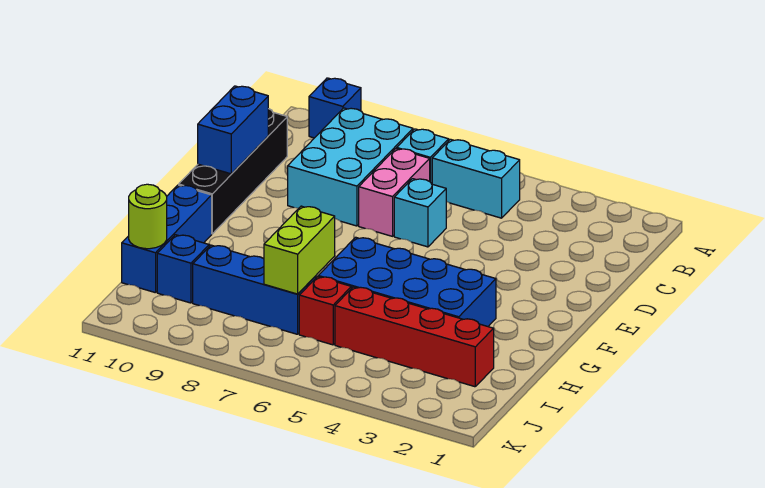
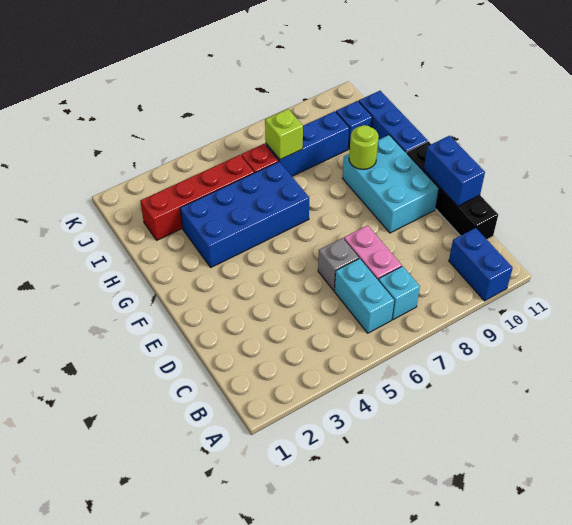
blue brick A10 level 1 -> blue brick A10:B10 level 1
cyan brick B5:B6 level 1 -> cyan brick B6:C6 level 1
cyan brick B8:D9 level 1 -> cyan brick E9:G10 level 1
cyan brick D6 level 1 -> grey brick D6 level 1
lime brick H7:I7 level 2 -> lime brick I7 level 2
lime round brick I11 level 2 -> lime round brick G9 level 2

